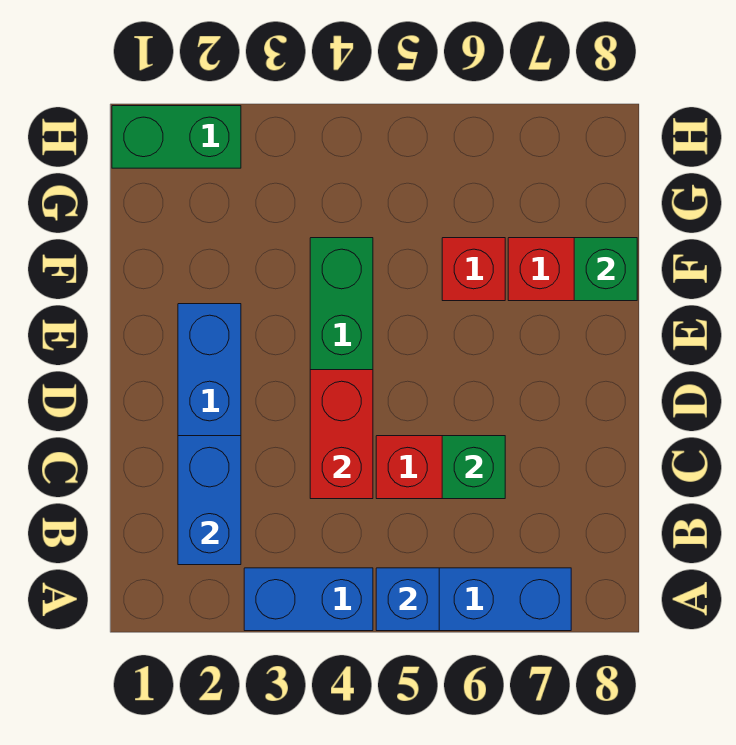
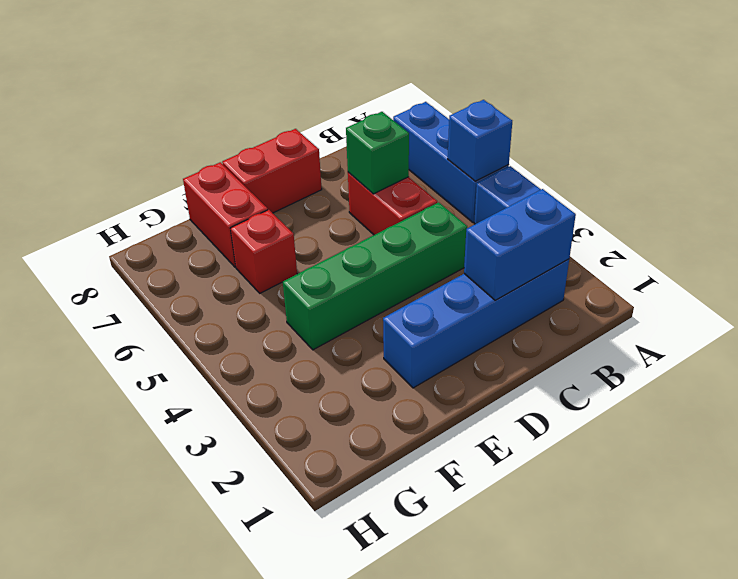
red brick C4:D4 level 2 -> red brick D8:E8 level 1
green brick F8 level 2 -> none
green brick H1:H2 level 1 -> none

